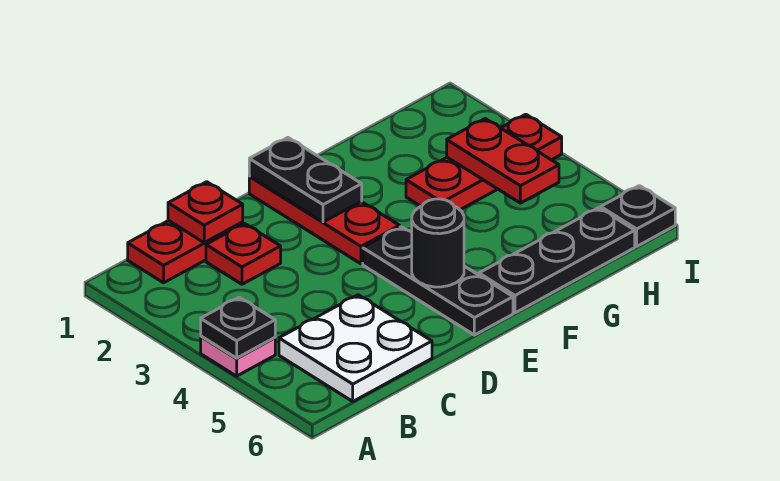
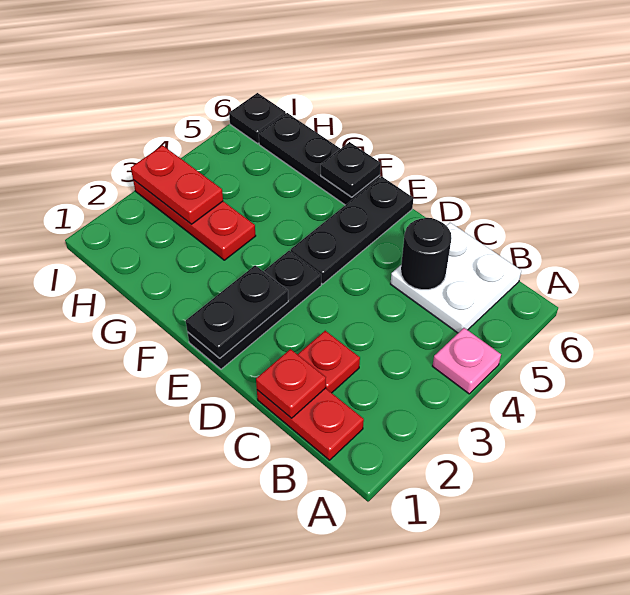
black plate A4 level 2 -> black plate F6 level 2
red plate E1:E3 level 1 -> black plate E1:E3 level 1
black round brick E5 level 2 -> black round brick C5 level 2
red plate H3:H4 level 2 -> red plate H3:I3 level 2

